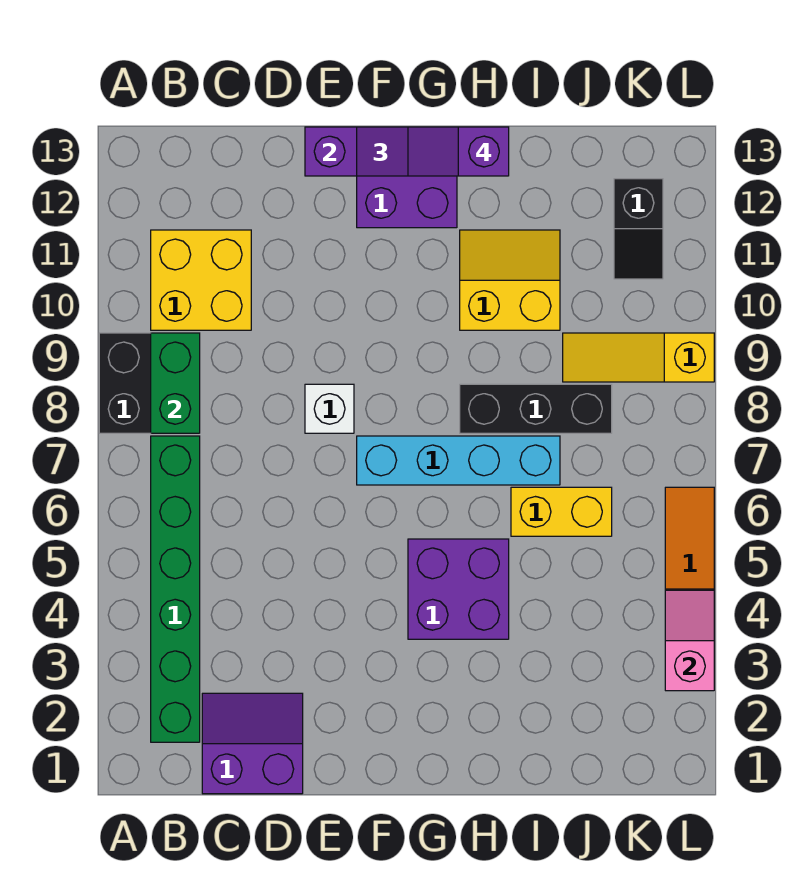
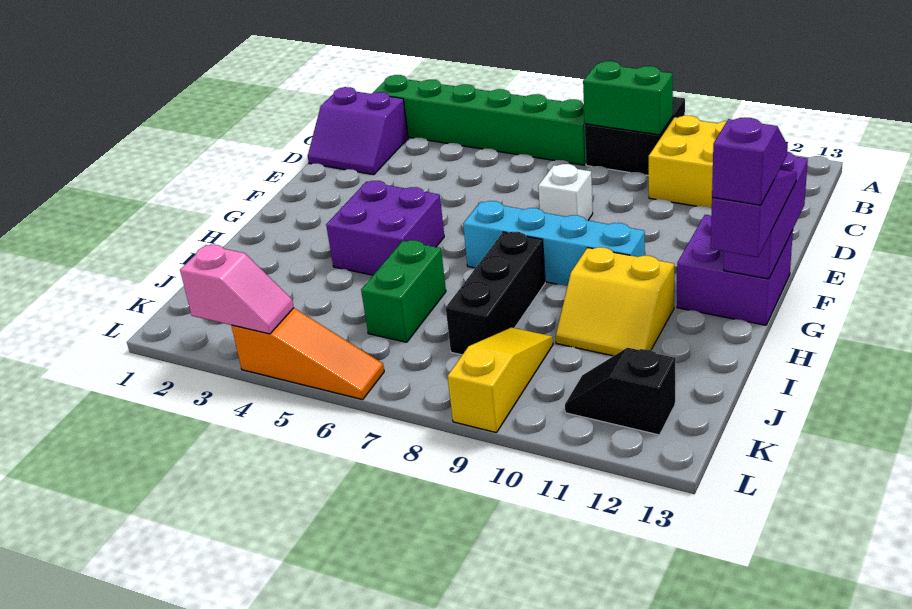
purple slope C1:D2 level 1 top 1 -> purple slope C1:D2 level 1 top C
cyan brick F7:I7 level 1 -> cyan brick G7:G10 level 1
yellow slope H10:I11 level 1 top 10 -> yellow slope H10:I11 level 1 top H
yellow brick I6:J6 level 1 -> green brick I6:J6 level 1

